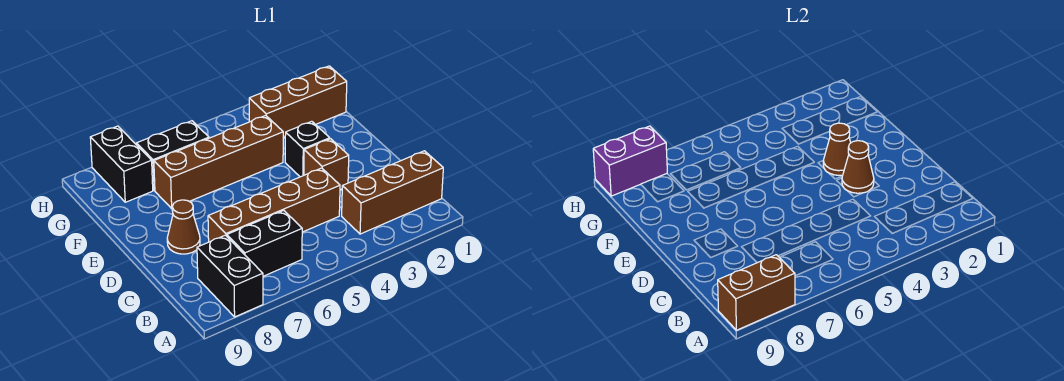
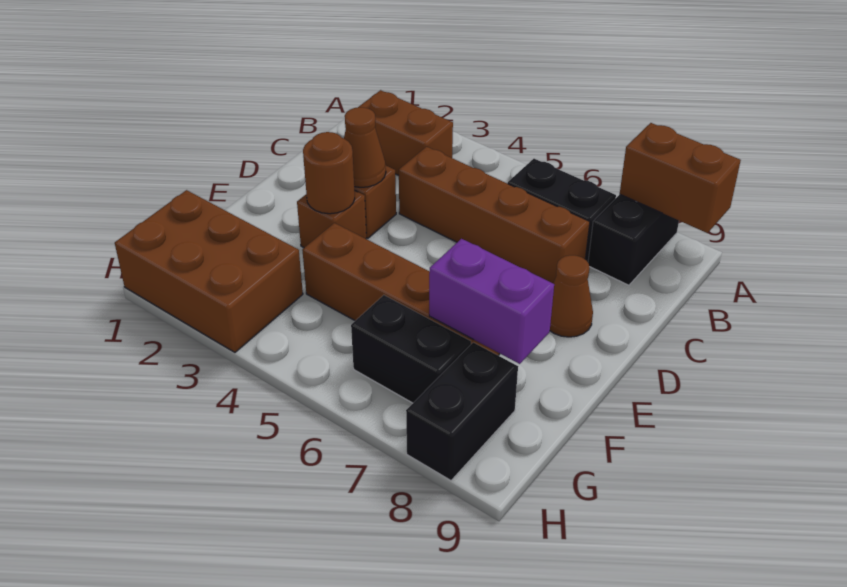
brown brick B1:B3 level 1 -> brown brick B2:B3 level 1
black brick E3 level 1 -> brown brick E3 level 1
brown cone E3 level 2 -> brown round brick E3 level 2
brown brick G1:G3 level 1 -> brown brick G1:H3 level 1
purple brick H8:H9 level 2 -> purple brick F7:F8 level 2

